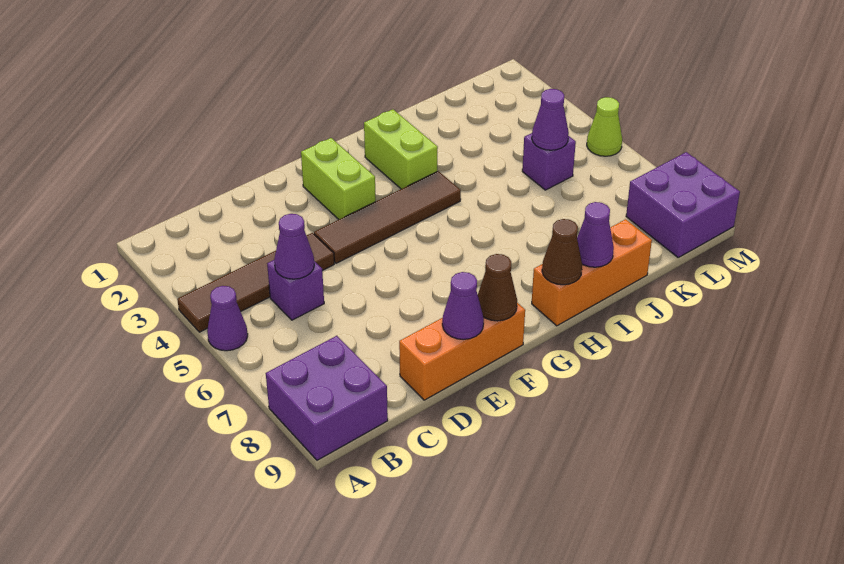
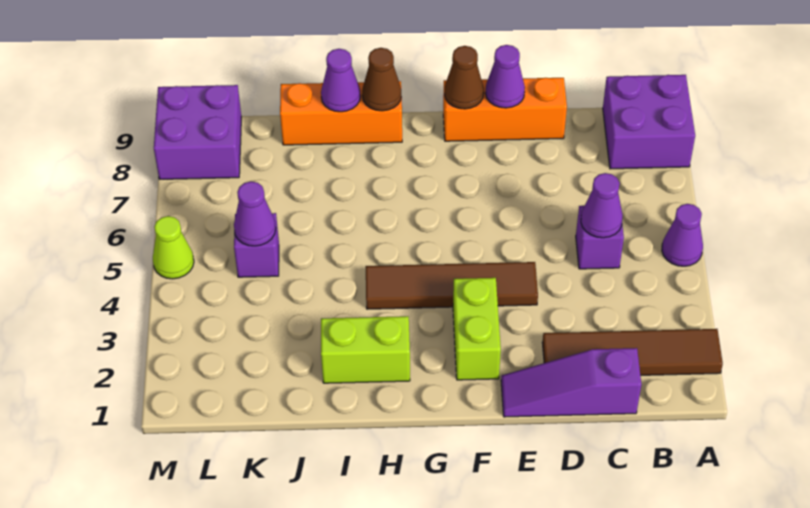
brown tile A4:D4 level 1 -> brown tile A2:D2 level 1
none -> purple slope C1:E1 level 1 top C
lime brick H2:H3 level 1 -> lime brick H2:I2 level 1

